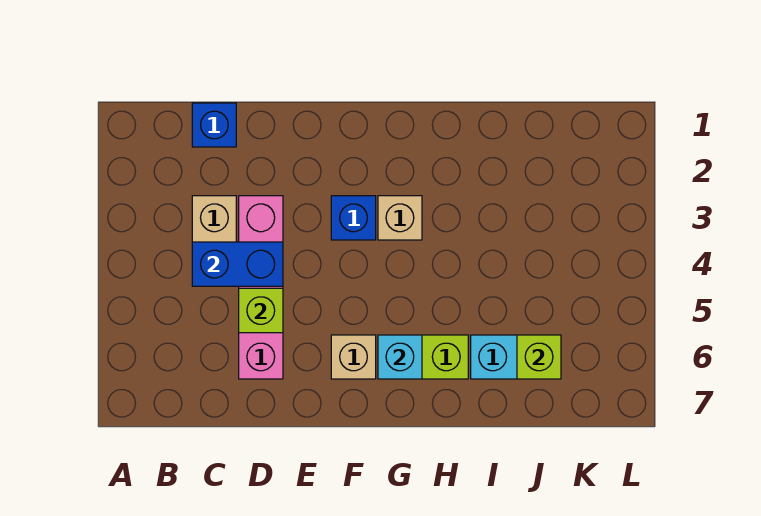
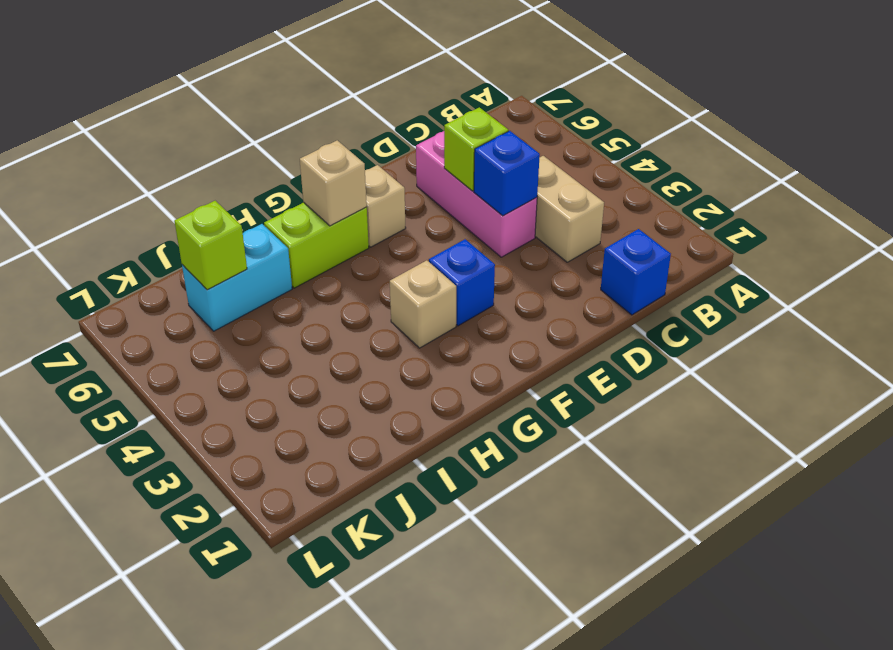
blue brick C4:D4 level 2 -> blue brick D4 level 2
pink brick D3:D6 level 1 -> pink brick D4:D6 level 1
cyan brick G6 level 2 -> tan brick G6 level 2

